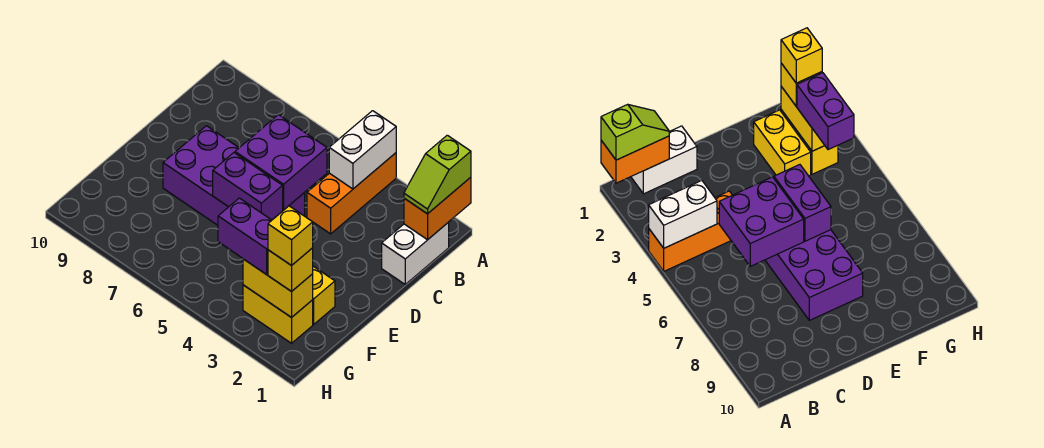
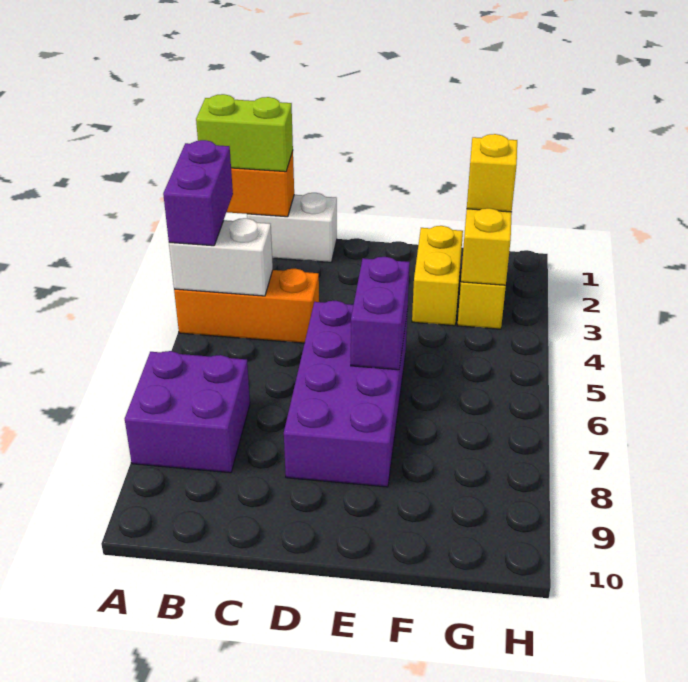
lime slope A1:B1 level 3 top A -> lime brick A1:B1 level 3
purple brick C5:D6 level 2 -> purple brick A7:B8 level 1
yellow brick G2 level 4 -> none
purple brick G3:G4 level 3 -> purple brick A3:A4 level 3

